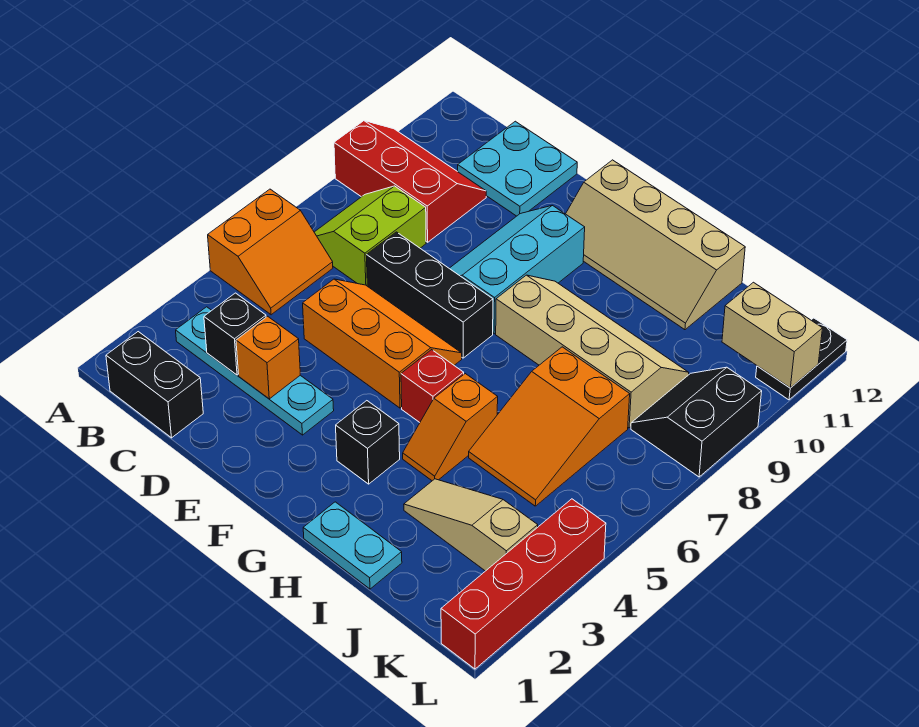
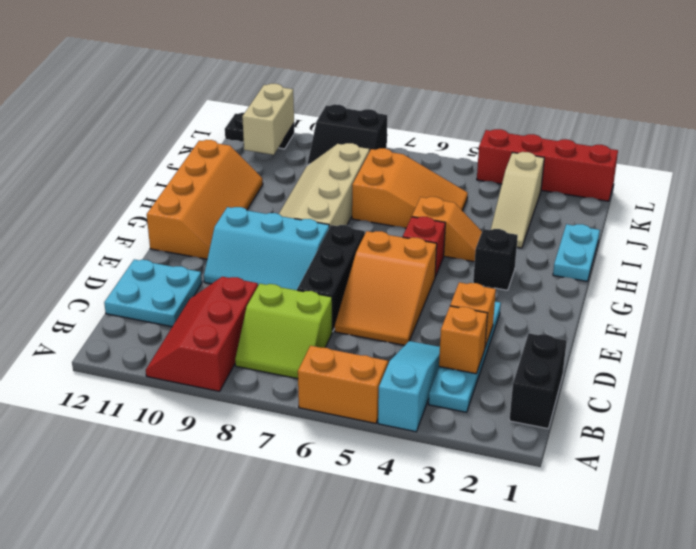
none -> cyan slope A4:C4 level 1 top A
black brick C3 level 2 -> orange brick C3 level 2
orange slope D5:F6 level 1 top 5 -> orange slope D5:F6 level 1 top F
tan slope F11:I12 level 1 top 12 -> orange slope F11:I12 level 1 top 12

